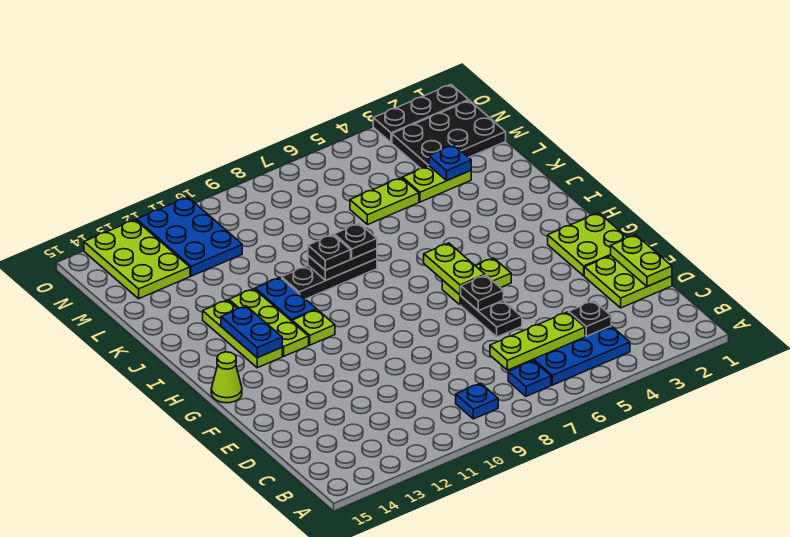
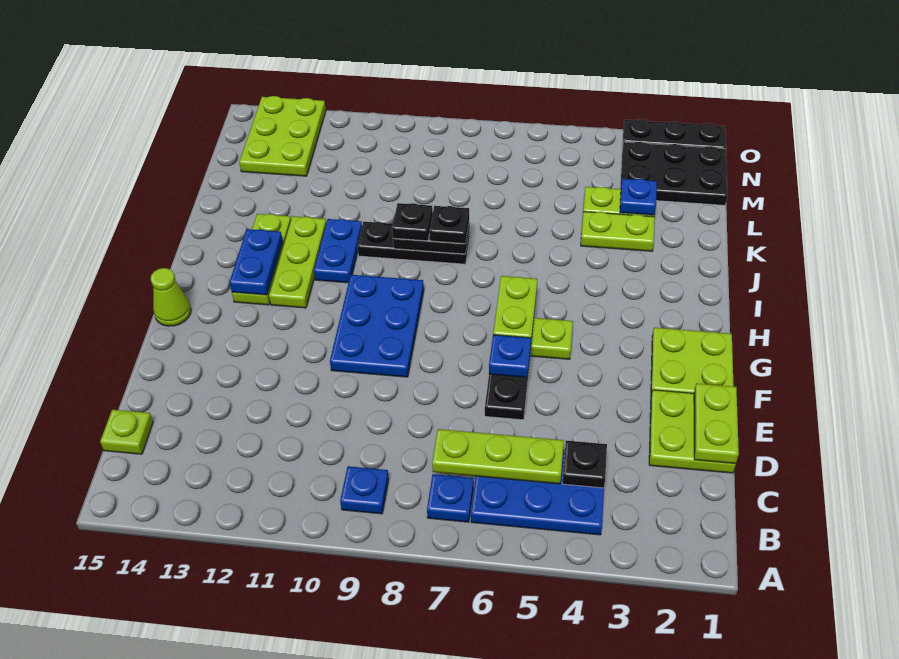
black plate F6 level 2 -> blue plate F6 level 2
lime plate H11 level 1 -> lime plate C15 level 1
lime plate L5:L6 level 1 -> lime plate K3:K4 level 1
blue plate M11:O12 level 1 -> blue plate F9:H10 level 1

